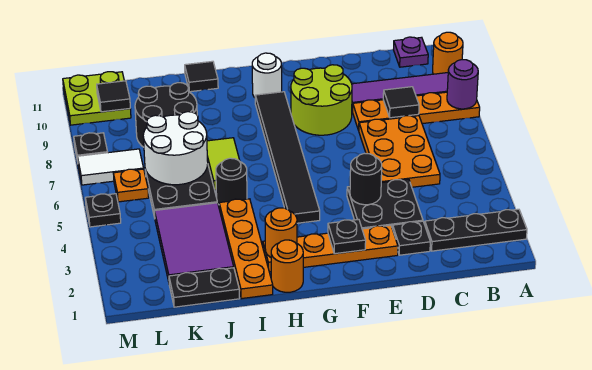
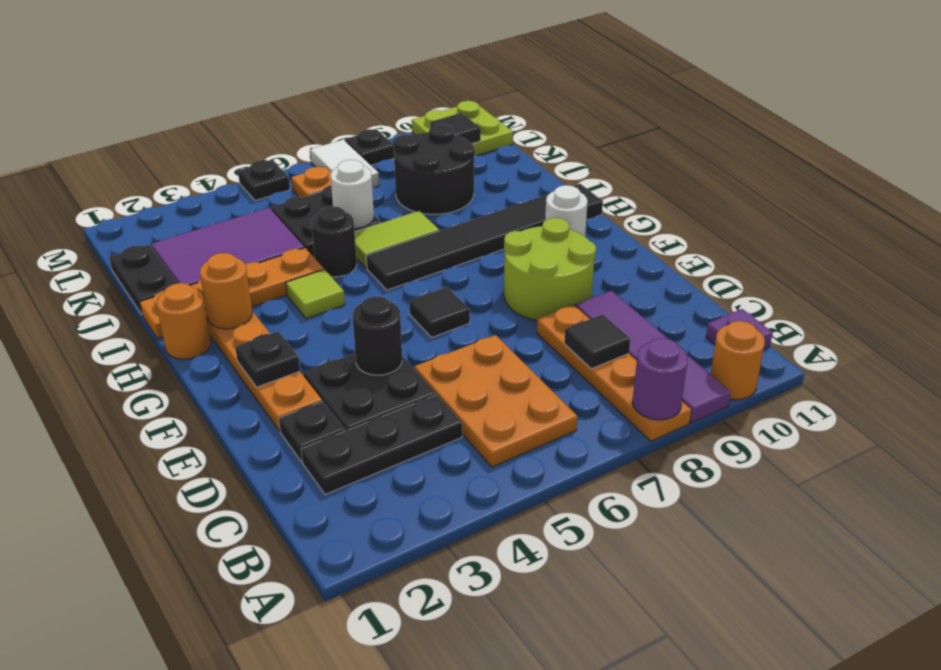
black plate A2:C2 level 1 -> black plate C2:C4 level 1
orange plate C5:D7 level 1 -> orange plate B5:D6 level 1
black tile G4:G9 level 1 -> black tile H6:H11 level 1
none -> lime tile H4 level 1
black tile I11 level 1 -> black tile F6 level 1
white round brick J6:K7 level 2 -> white round brick J6 level 2

